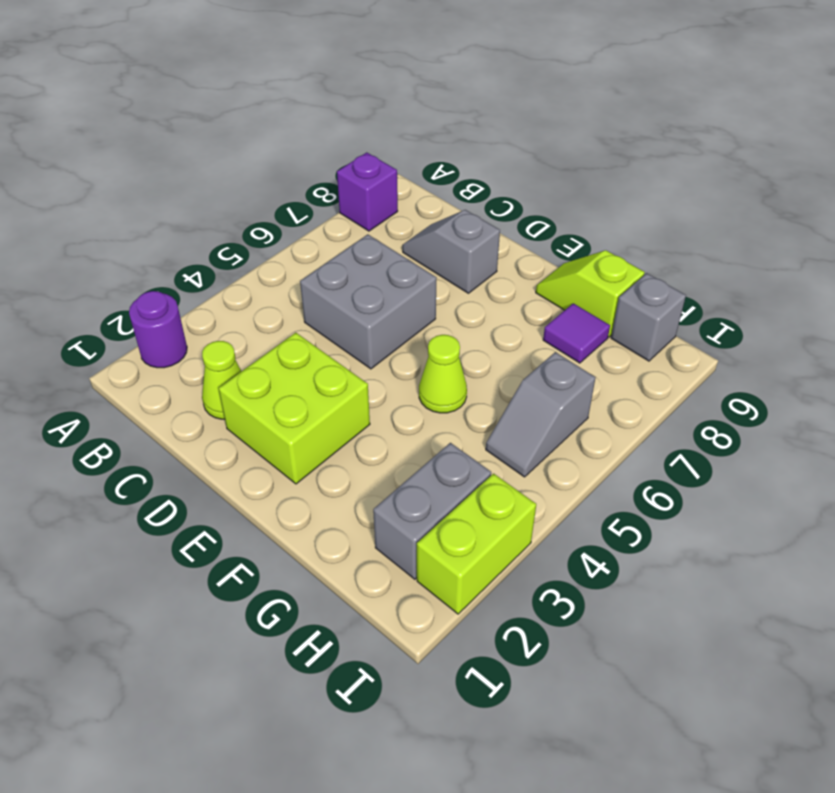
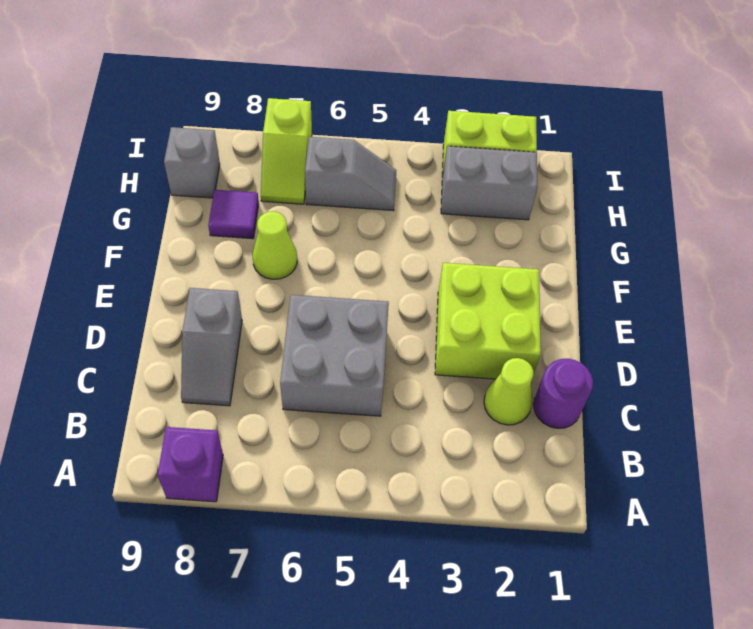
purple round brick A2 level 1 -> purple round brick C1 level 1
lime cone F5 level 1 -> lime cone F7 level 1
lime slope F9:G9 level 1 top G -> lime slope H7:I7 level 1 top I

